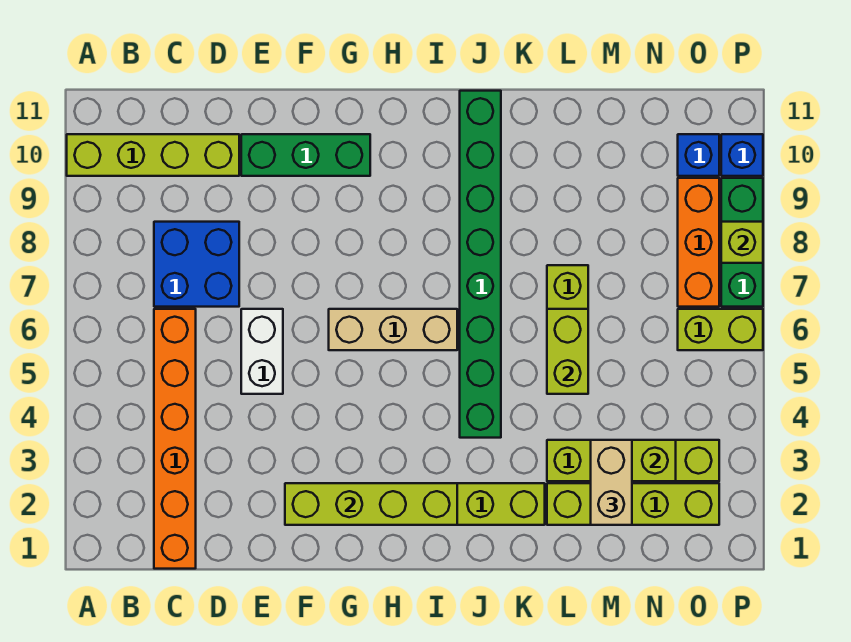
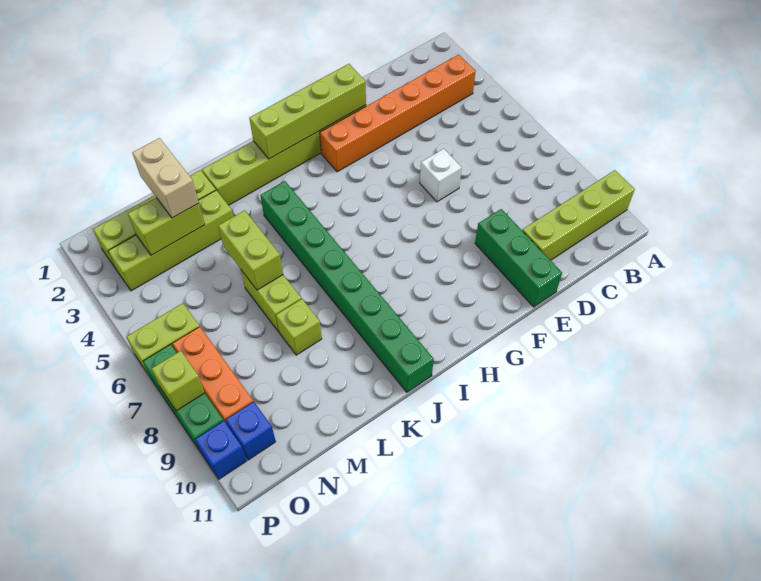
orange brick C1:C6 level 1 -> orange brick B3:G3 level 1
blue brick C7:D8 level 1 -> none
white brick E5:E6 level 1 -> white brick E6 level 1
green brick E10:G10 level 1 -> green brick E9:E11 level 1
tan brick G6:I6 level 1 -> none
none -> lime brick L8 level 1

